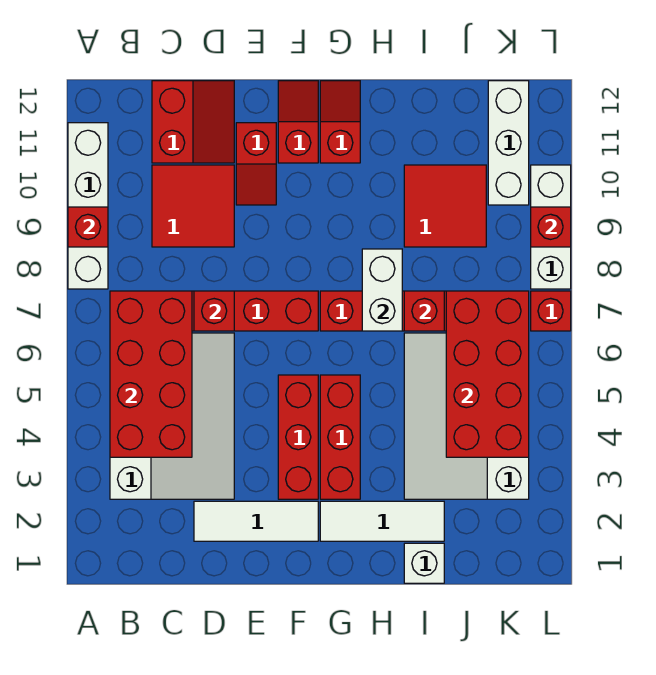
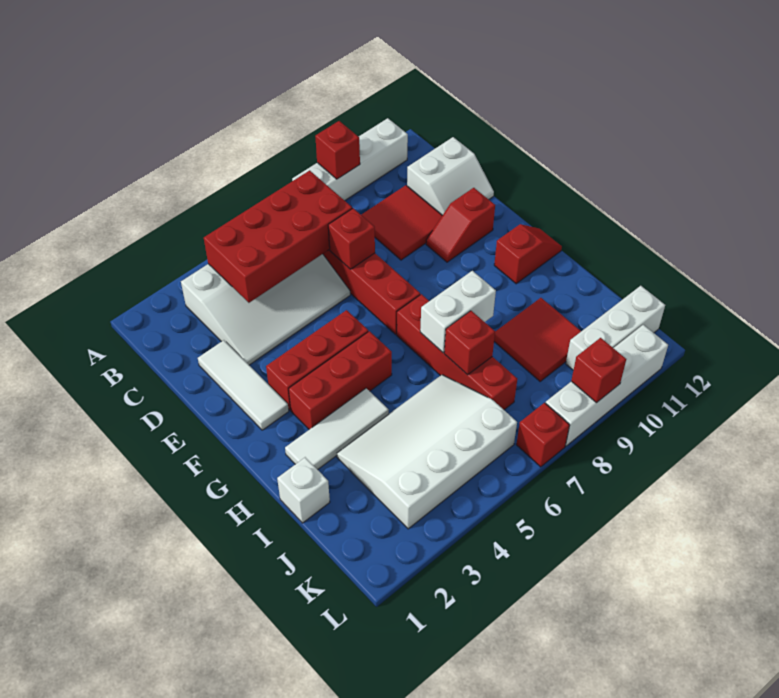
red slope C11:D12 level 1 top C -> white slope C11:D12 level 1 top C
red slope F11:F12 level 1 top 11 -> none
white tile G2:I2 level 1 -> white tile H2:H4 level 1
red brick J4:K7 level 2 -> none
white brick L8:L10 level 1 -> white brick L8:L11 level 1

